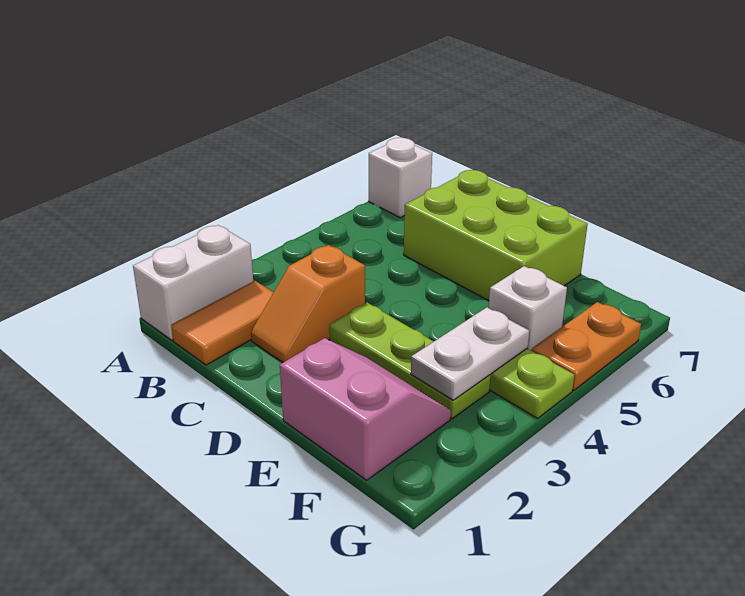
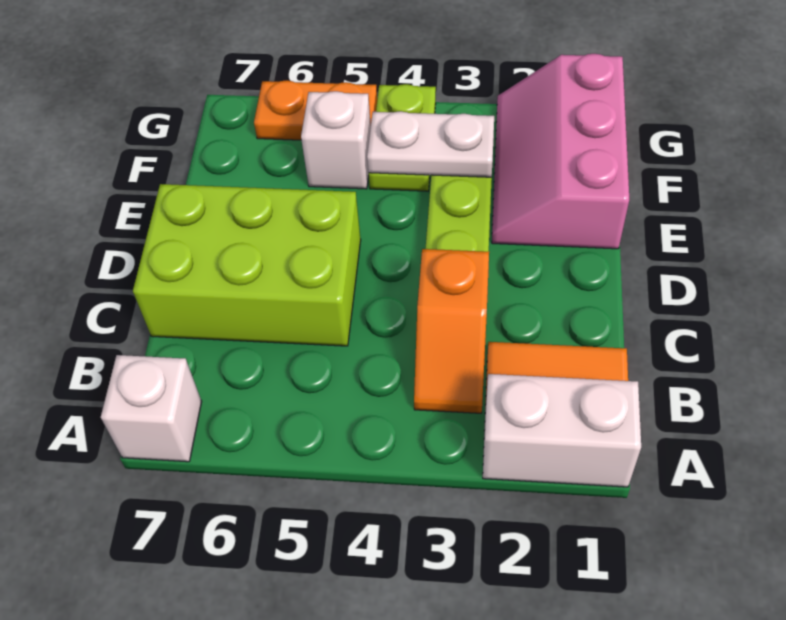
orange slope C2:C3 level 1 top 3 -> orange slope B3:C3 level 1 top C
lime brick C6:E7 level 1 -> lime brick C5:D7 level 1
pink slope E1:F2 level 1 top 1 -> pink slope E1:G2 level 1 top 1

